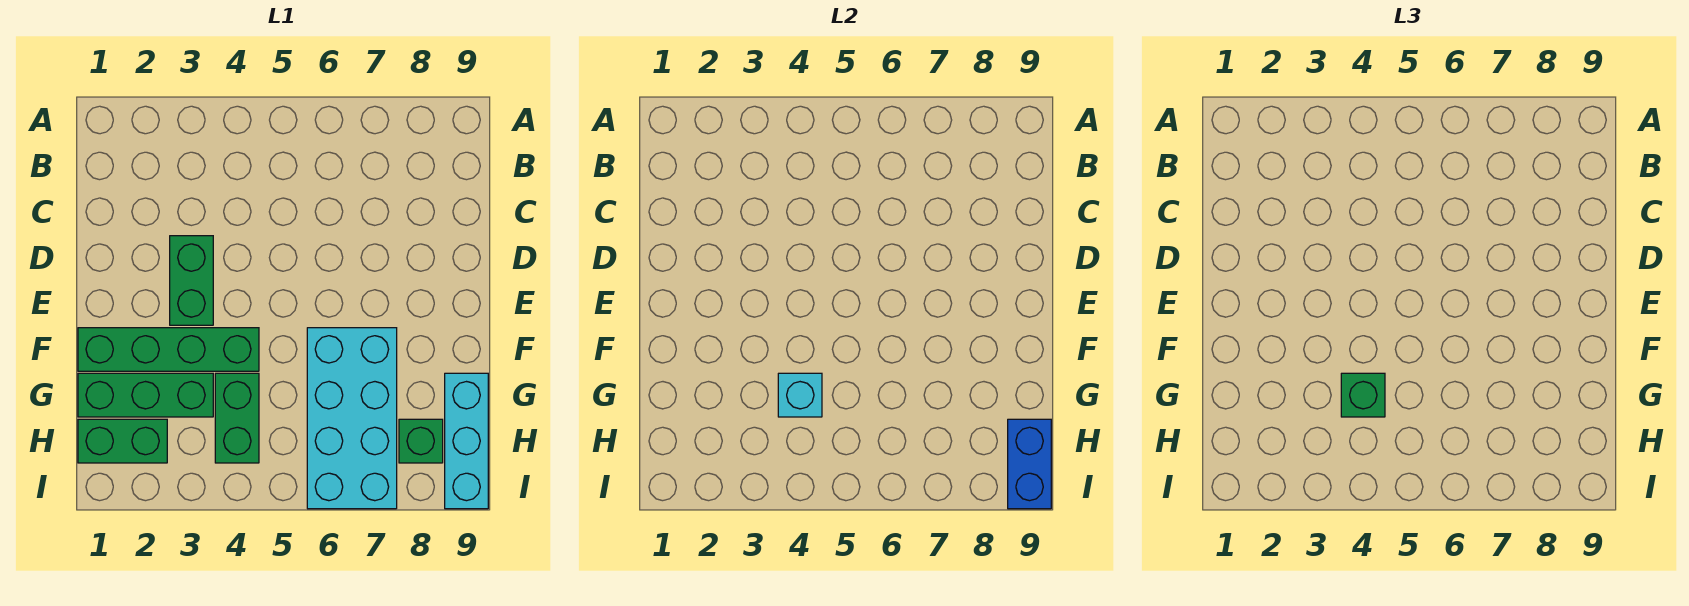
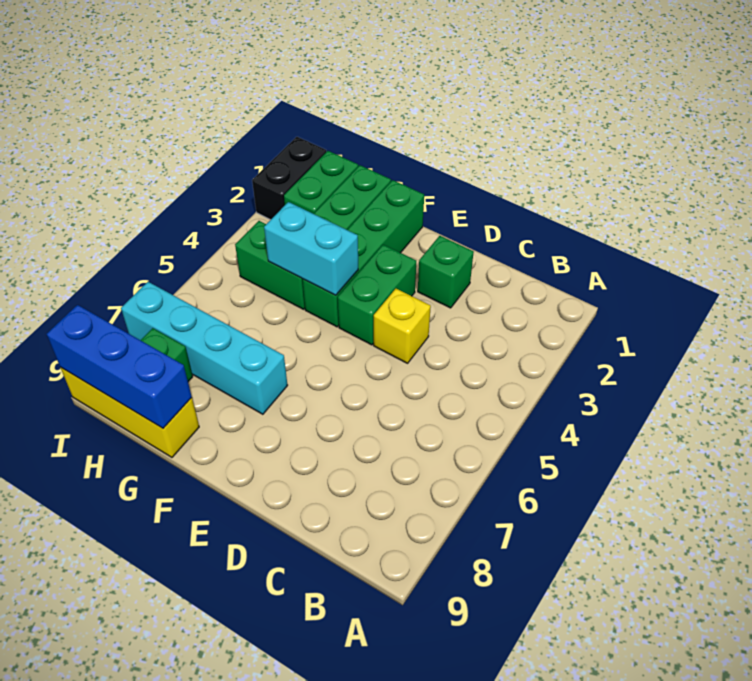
green brick D3:E3 level 1 -> green brick E3:E4 level 1
none -> yellow brick D4 level 1
cyan brick F6:I7 level 1 -> cyan brick F7:I7 level 1
cyan brick G4 level 2 -> cyan brick F4:G4 level 2
green brick G4 level 3 -> green brick D2 level 1
cyan brick G9:I9 level 1 -> yellow brick G9:I9 level 1
blue brick H9:I9 level 2 -> blue brick G9:I9 level 2
none -> black brick I1:I2 level 1

